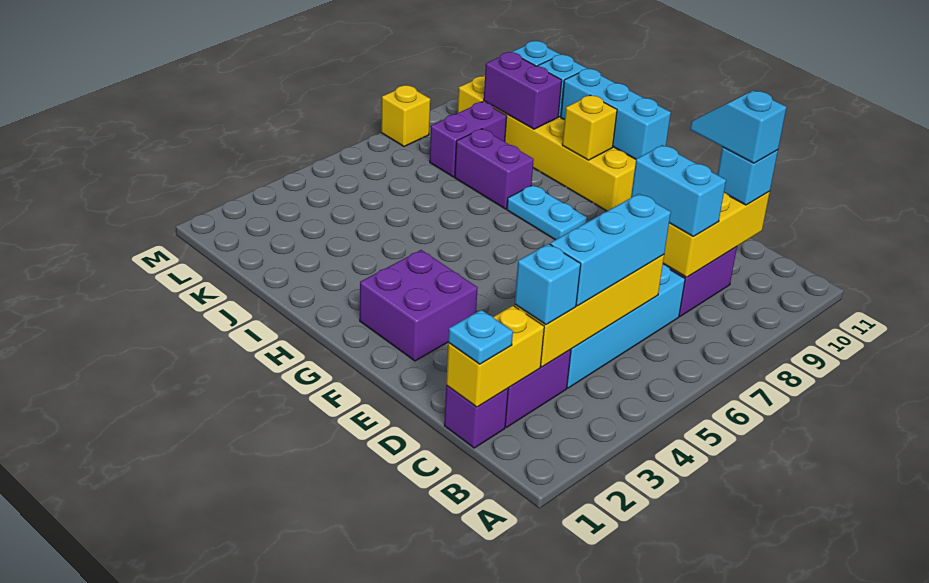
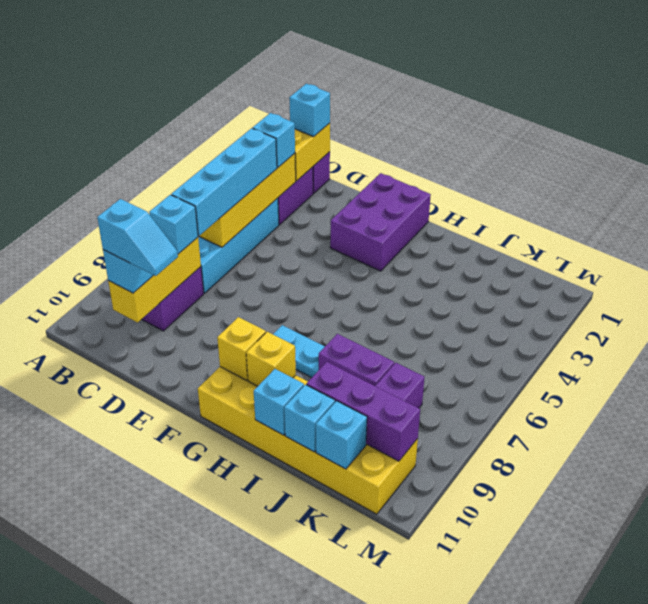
cyan plate C1 level 3 -> cyan brick C1 level 3
cyan brick C4:C6 level 3 -> cyan brick C4:C7 level 3
cyan brick C8:D8 level 3 -> cyan brick C8 level 3
purple brick F2:G3 level 1 -> purple brick F1:G3 level 1
cyan brick G11:I11 level 2 -> cyan brick I11 level 2
purple brick J10:K10 level 2 -> purple brick J10:L10 level 2
yellow brick M8 level 1 -> yellow brick G10 level 2

